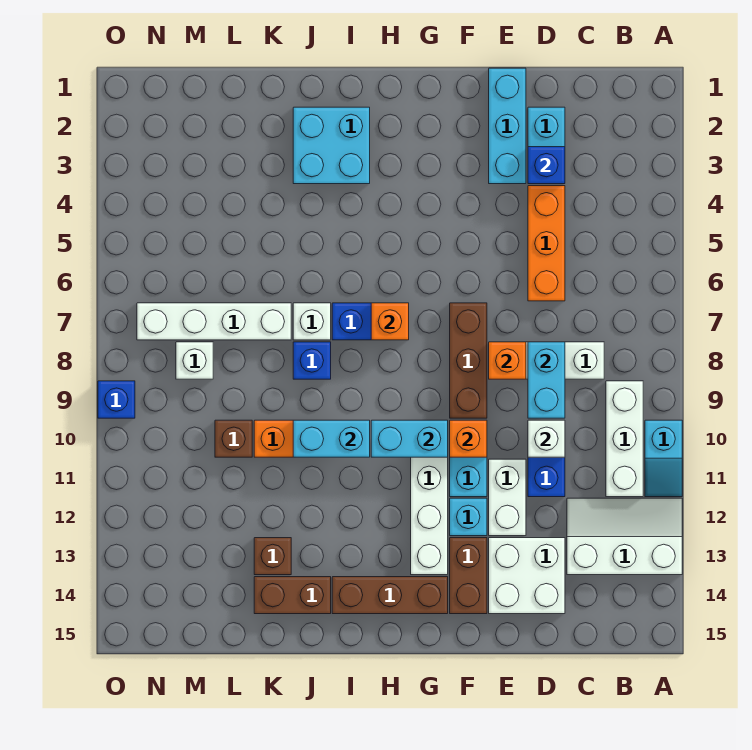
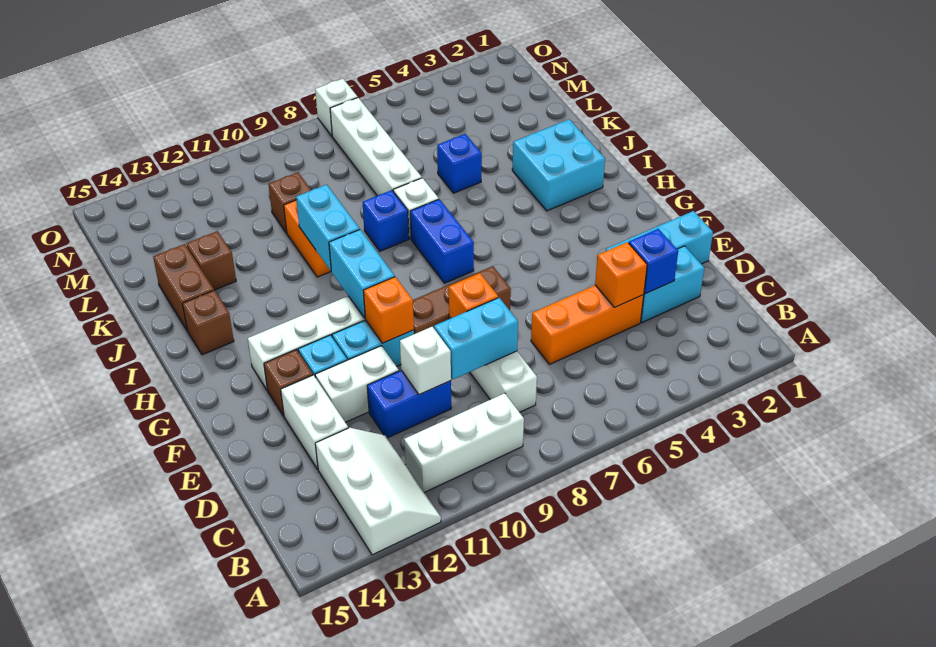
cyan slope A10:A11 level 1 top 10 -> none
white brick D13:E14 level 1 -> white brick D13:E13 level 1
brown brick F13:F14 level 1 -> brown brick F13 level 1
brown brick G14:I14 level 1 -> brown brick I14 level 1
orange brick H7 level 2 -> orange brick D4 level 2
white brick M8 level 1 -> white brick O7 level 1
blue brick O9 level 1 -> blue brick K5 level 1

